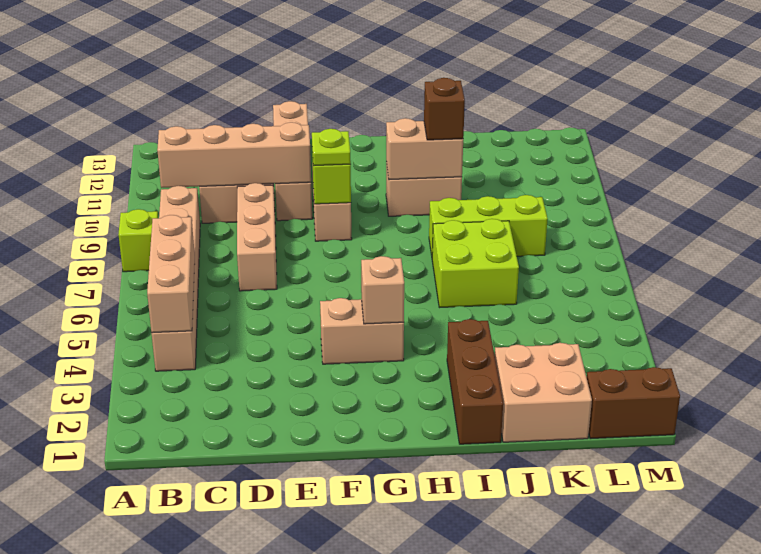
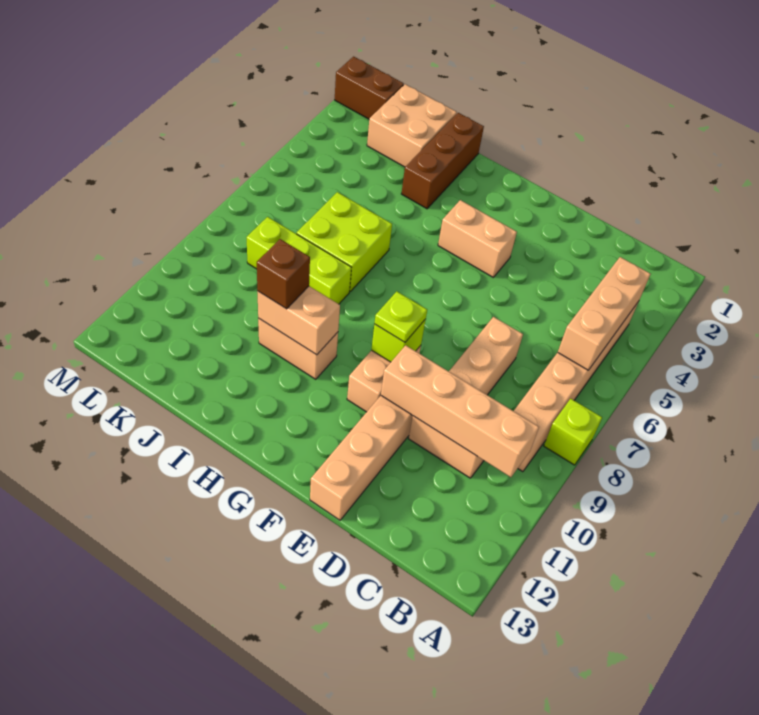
tan brick G4 level 2 -> none

